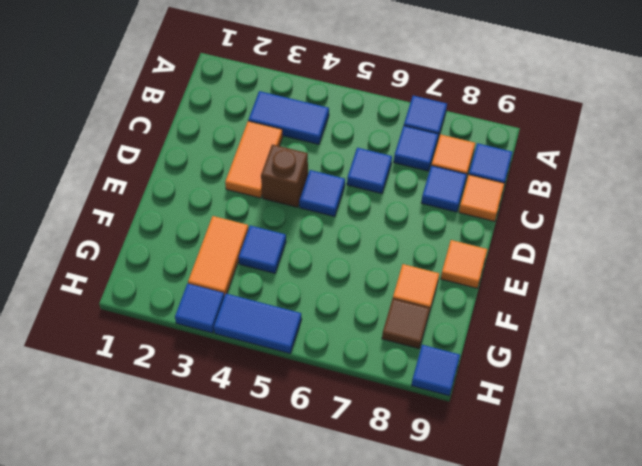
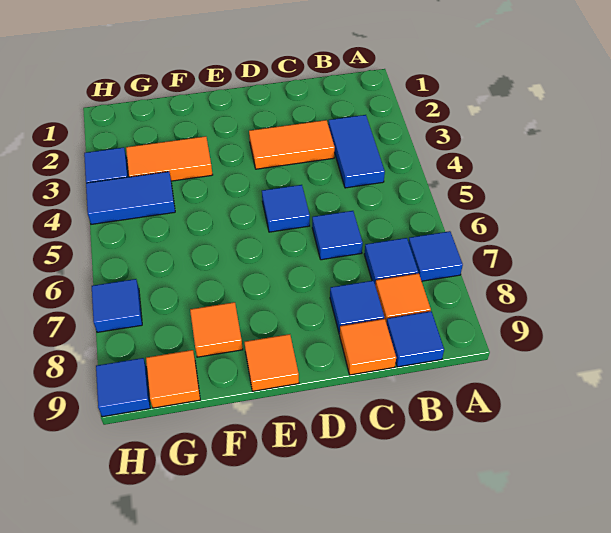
brown brick D4 level 1 -> none
blue tile F4 level 1 -> blue tile H7 level 1
brown tile G8 level 1 -> none
none -> orange tile G9 level 1
blue tile H4:H5 level 1 -> blue tile G4:H4 level 1

